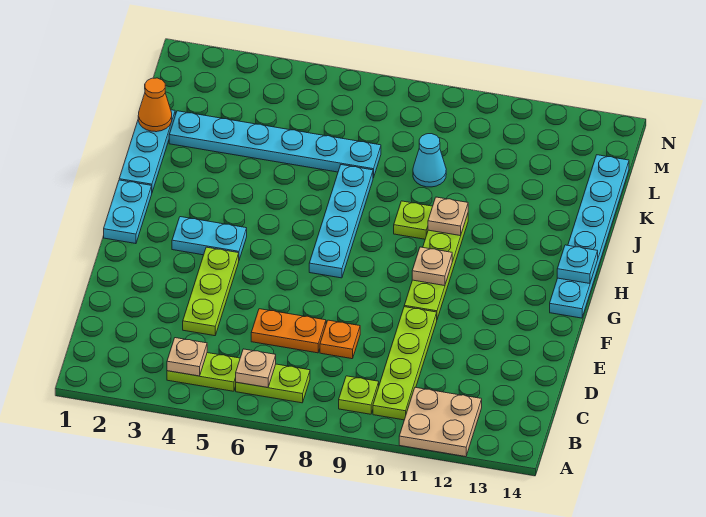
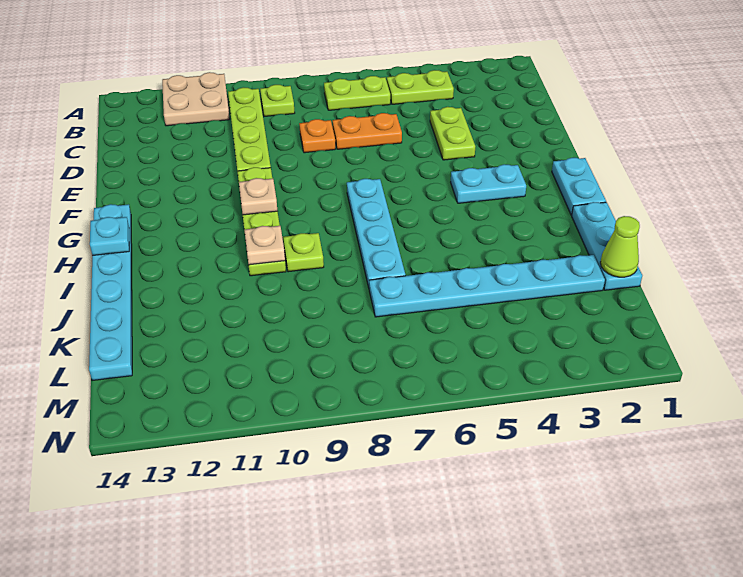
tan plate B4 level 2 -> none
tan plate B6 level 2 -> none
lime plate D4:F4 level 1 -> lime plate D4:E4 level 1
orange cone K1 level 2 -> lime cone K1 level 2
cyan cone K9 level 1 -> none

